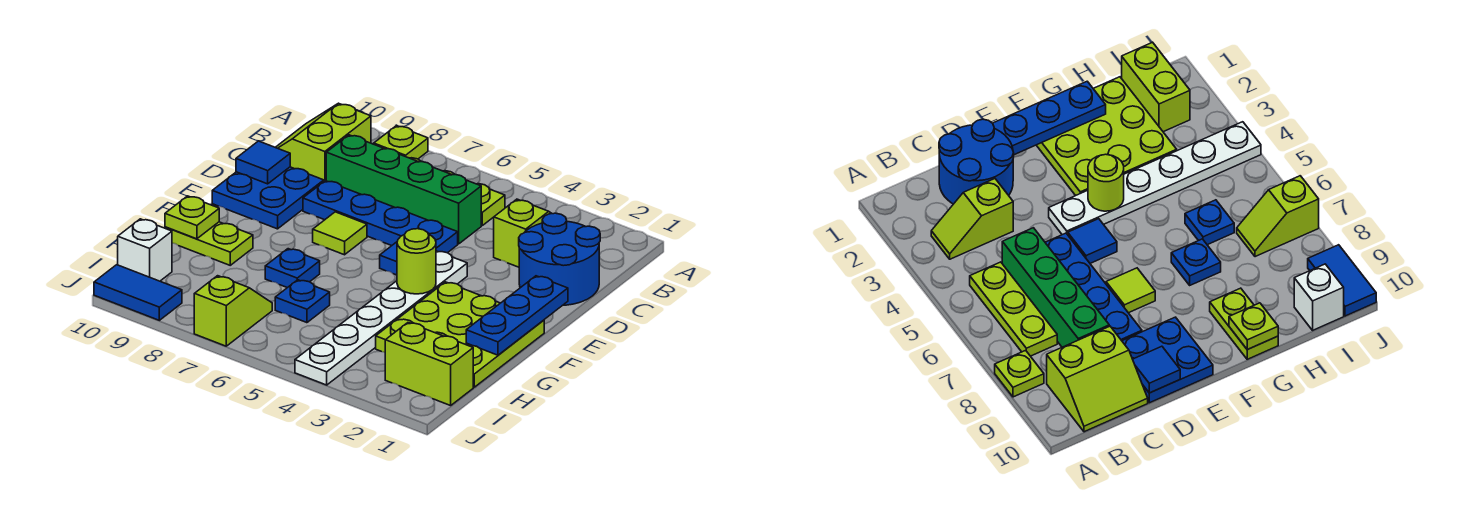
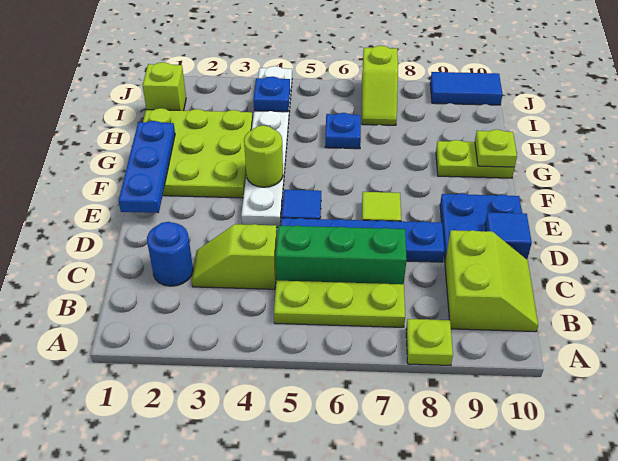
lime slope B3:C3 level 1 top C -> lime slope C3:C4 level 1 top 4
blue round brick C1:D2 level 1 -> blue round brick C2 level 1
green brick C5:C8 level 1 -> green brick C5:C7 level 1
blue plate G7 level 1 -> blue plate I4 level 2
lime brick I1:I2 level 1 -> lime brick I1 level 1
white brick I10 level 1 -> none

